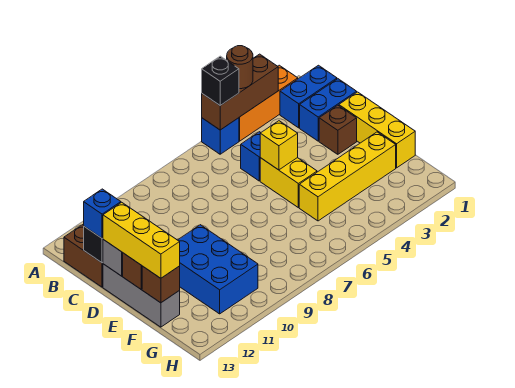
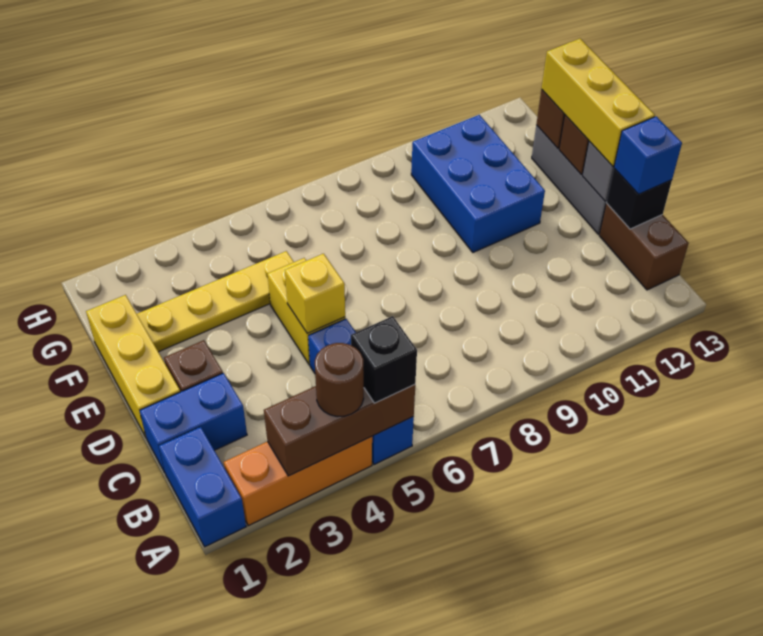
blue brick B1:B2 level 1 -> blue brick A1:B1 level 1
yellow brick F2:F5 level 1 -> yellow plate F2:F5 level 1

